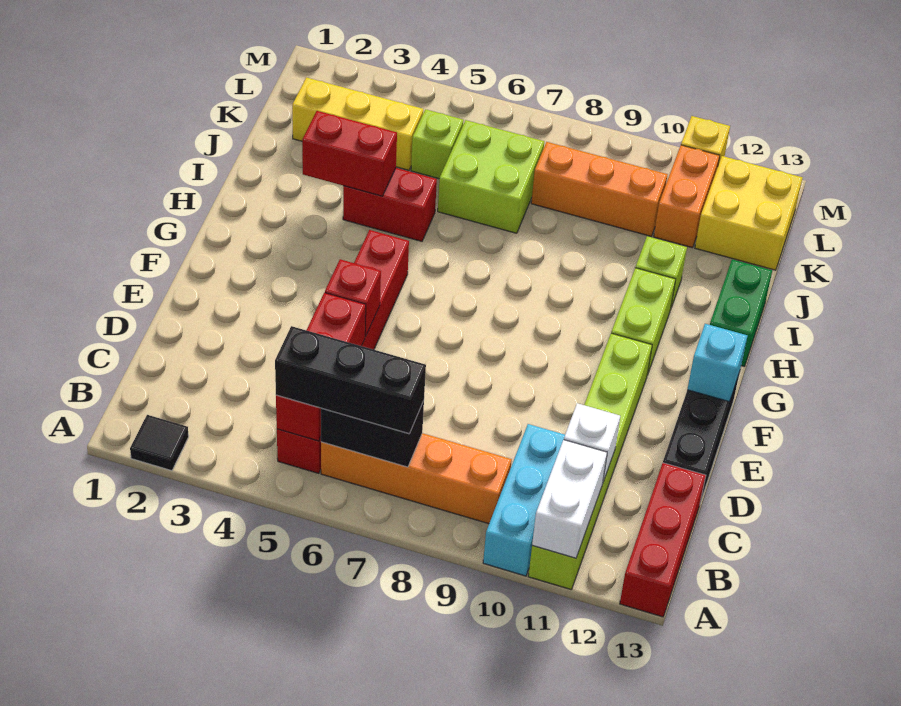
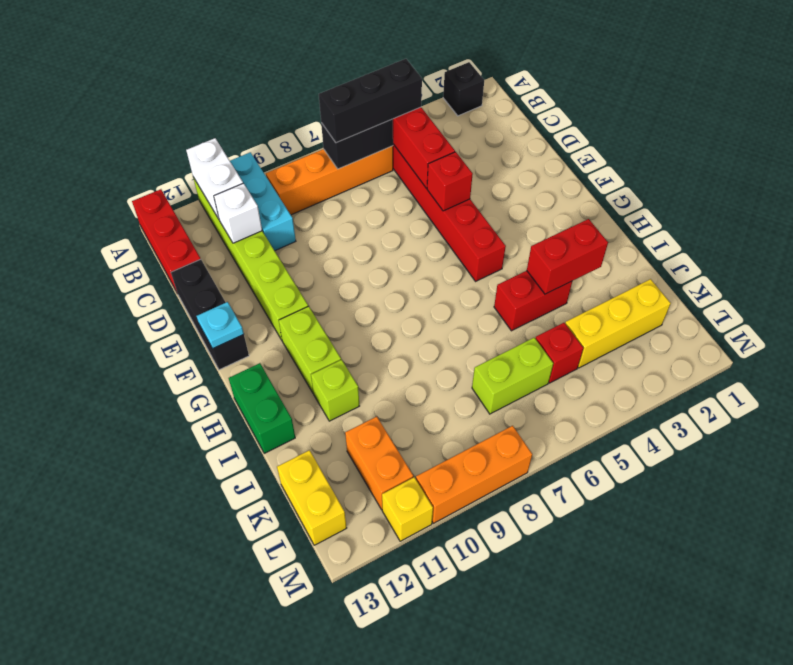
black tile A2 level 1 -> black brick A2 level 1
cyan brick F13 level 2 -> cyan plate F13 level 2
lime brick J6:K7 level 1 -> lime brick K6:K7 level 1
lime brick K5 level 1 -> red brick K5 level 1
orange brick K8:K10 level 1 -> orange brick M8:M10 level 1
yellow brick K12:L13 level 1 -> yellow brick K13:L13 level 1

